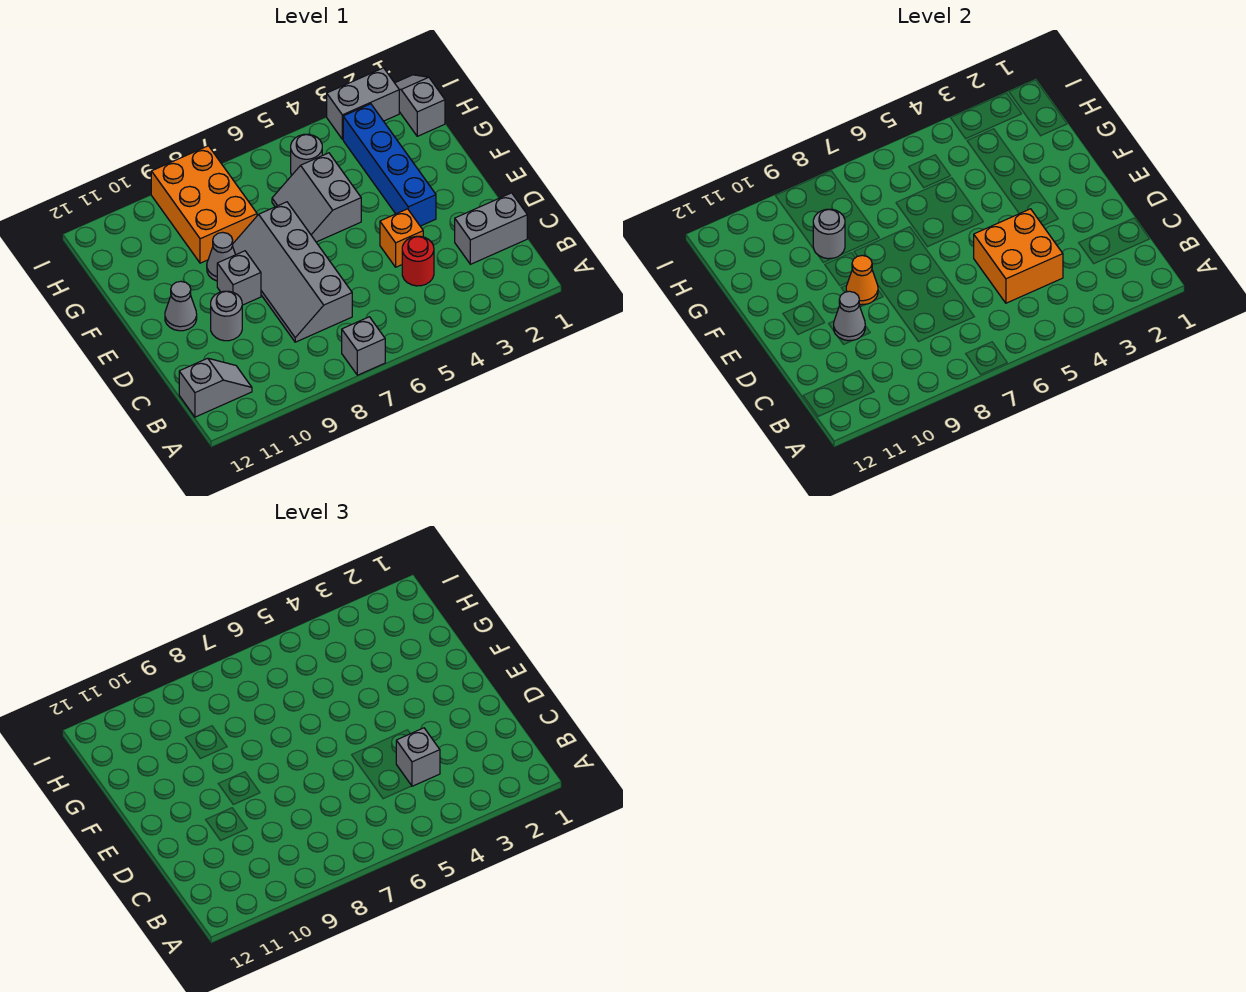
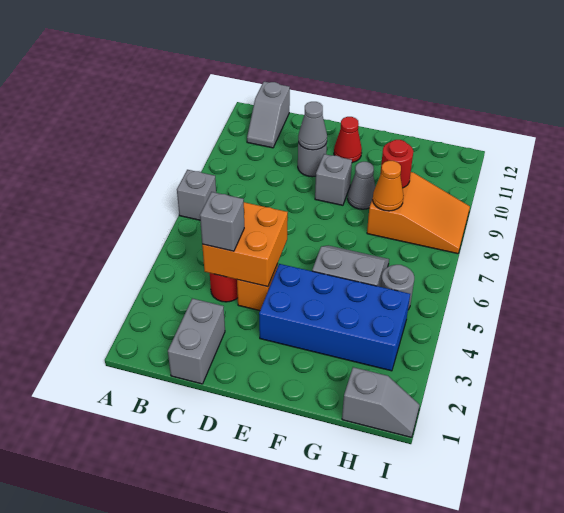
grey slope C7:F8 level 1 top 7 -> none
blue brick E3:H3 level 1 -> blue brick E3:H4 level 1
orange cone E9 level 2 -> orange cone G8 level 2
grey cone E11 level 1 -> red cone E11 level 1
orange brick G8:I9 level 1 -> orange slope G8:I9 level 1 top G
grey round brick G9 level 2 -> red round brick G9 level 2
grey brick I2:I3 level 1 -> none

